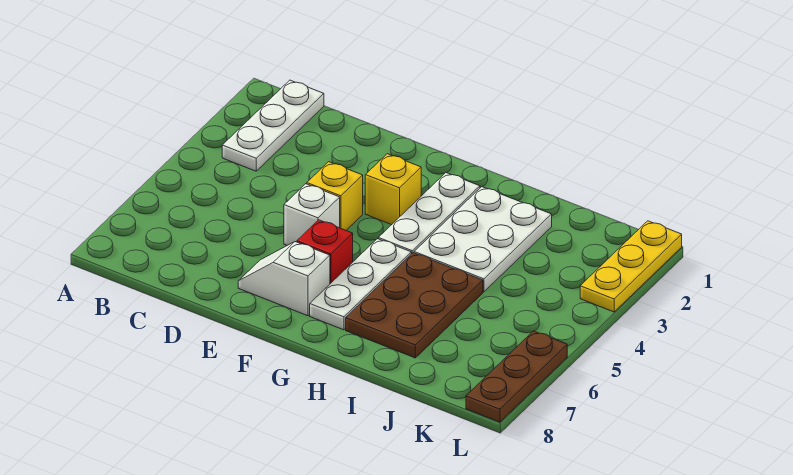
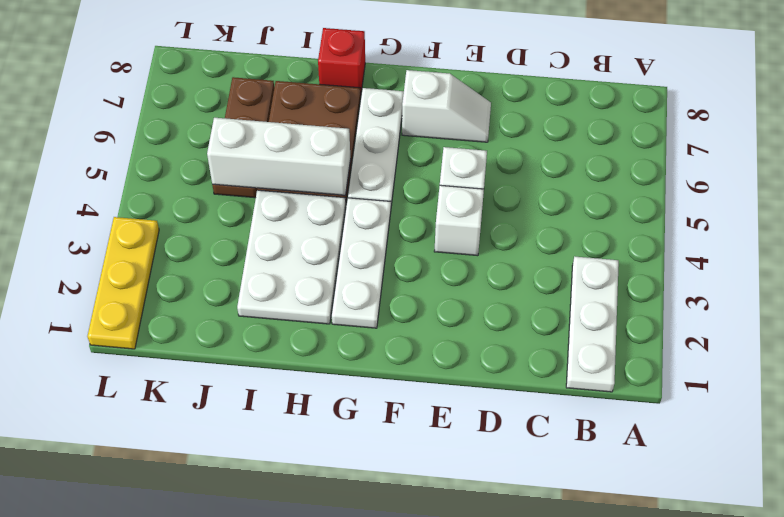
yellow brick E4 level 1 -> white brick E4 level 1
yellow brick F3 level 1 -> none
red brick F6 level 1 -> red brick H8 level 1
none -> white brick H5:J5 level 2
brown plate L6:L8 level 1 -> brown plate J5:J7 level 1

